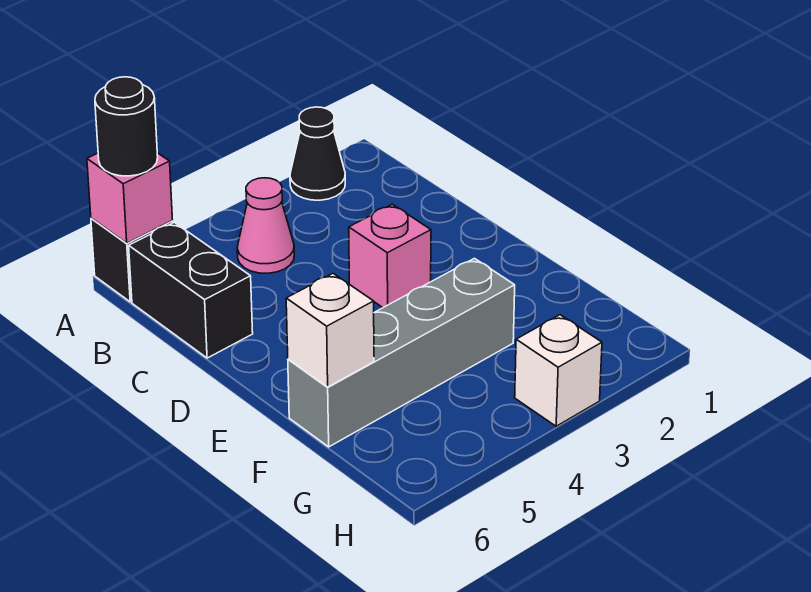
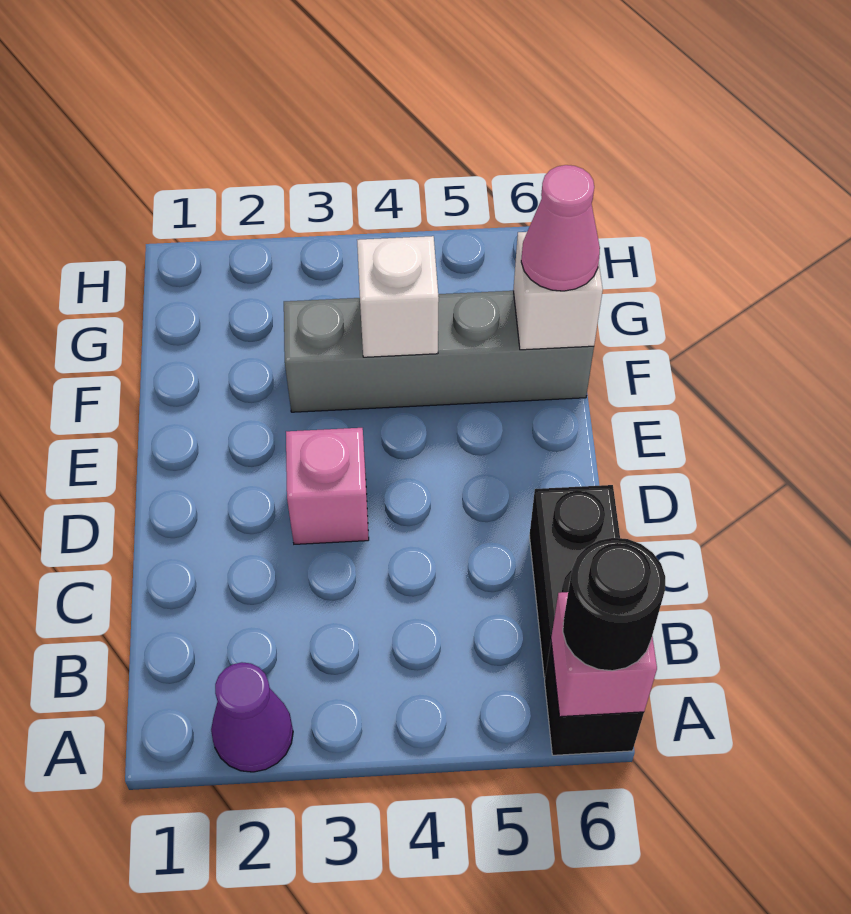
black cone A2 level 1 -> purple cone A2 level 1
pink cone B4 level 1 -> pink cone F6 level 3
white brick H3 level 1 -> white brick F4 level 2

